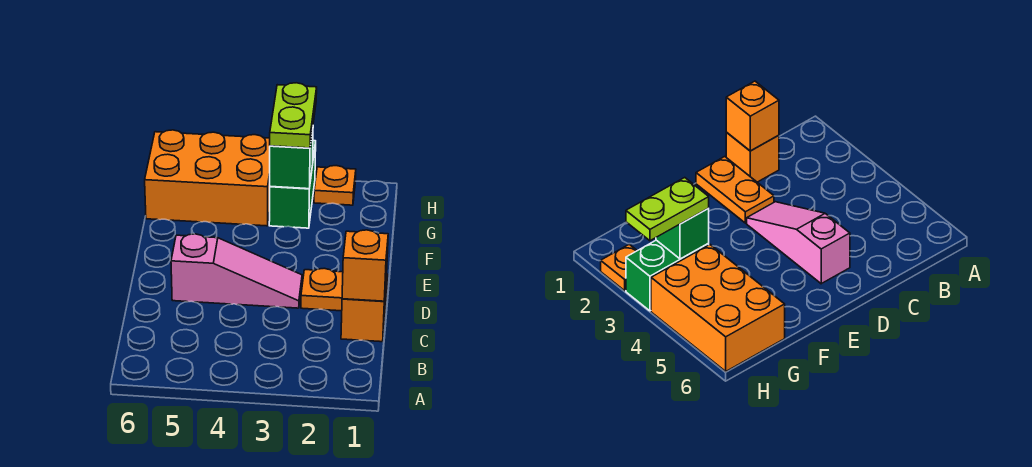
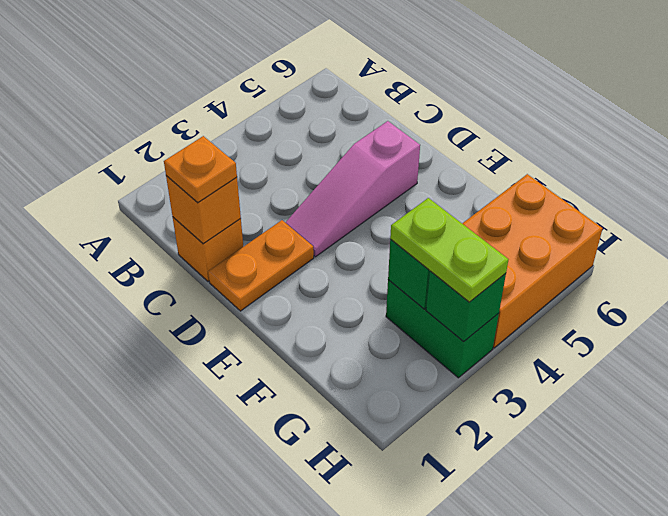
orange plate H2 level 1 -> orange plate C1 level 3
none -> green brick H3 level 2

